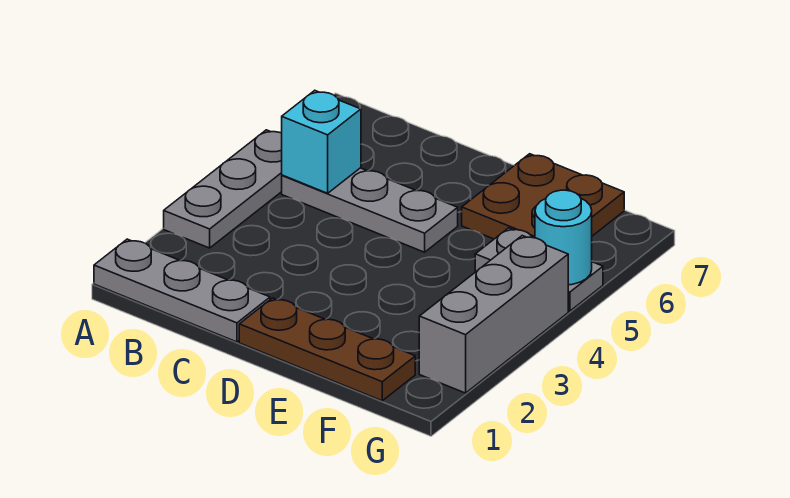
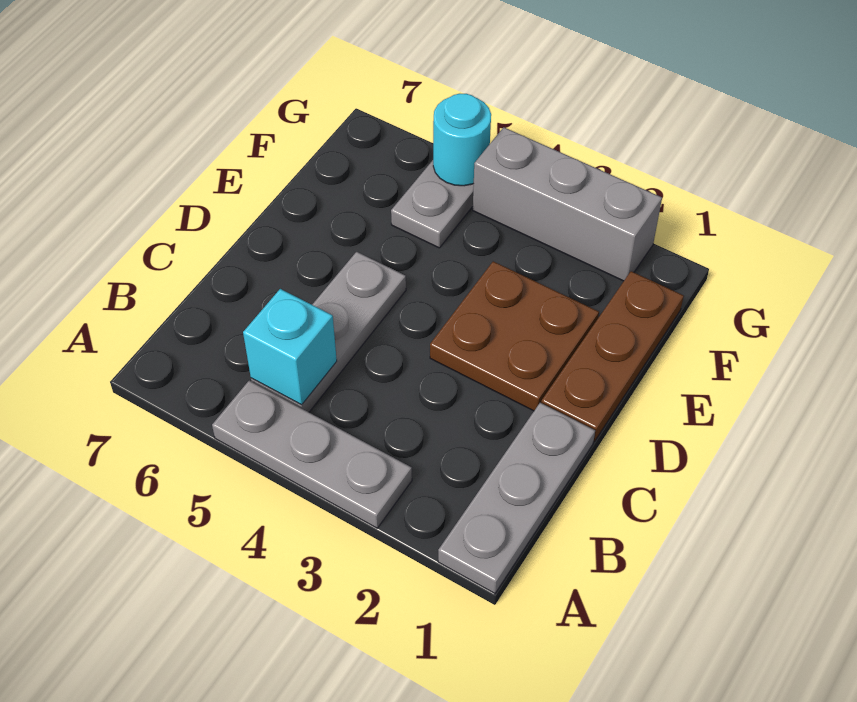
brown plate E6:F7 level 1 -> brown plate D2:E3 level 1

